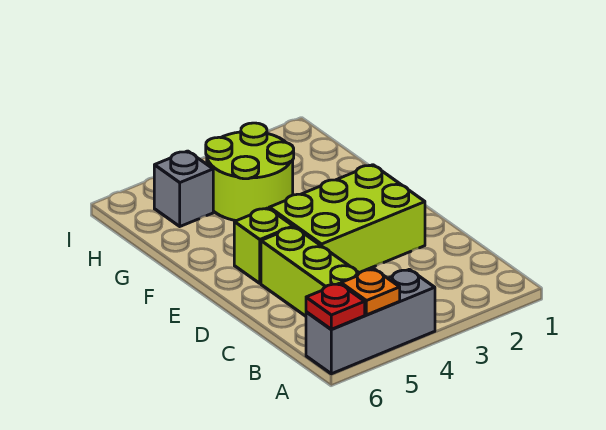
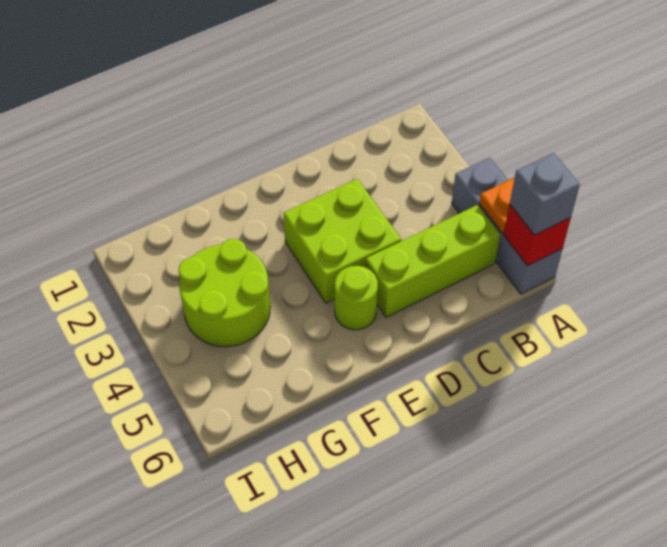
red plate A6 level 2 -> red brick A6 level 2
lime brick D2:E4 level 1 -> lime brick D3:E4 level 1
lime brick E5 level 1 -> lime round brick E5 level 1
grey brick H5 level 1 -> grey brick A6 level 3

